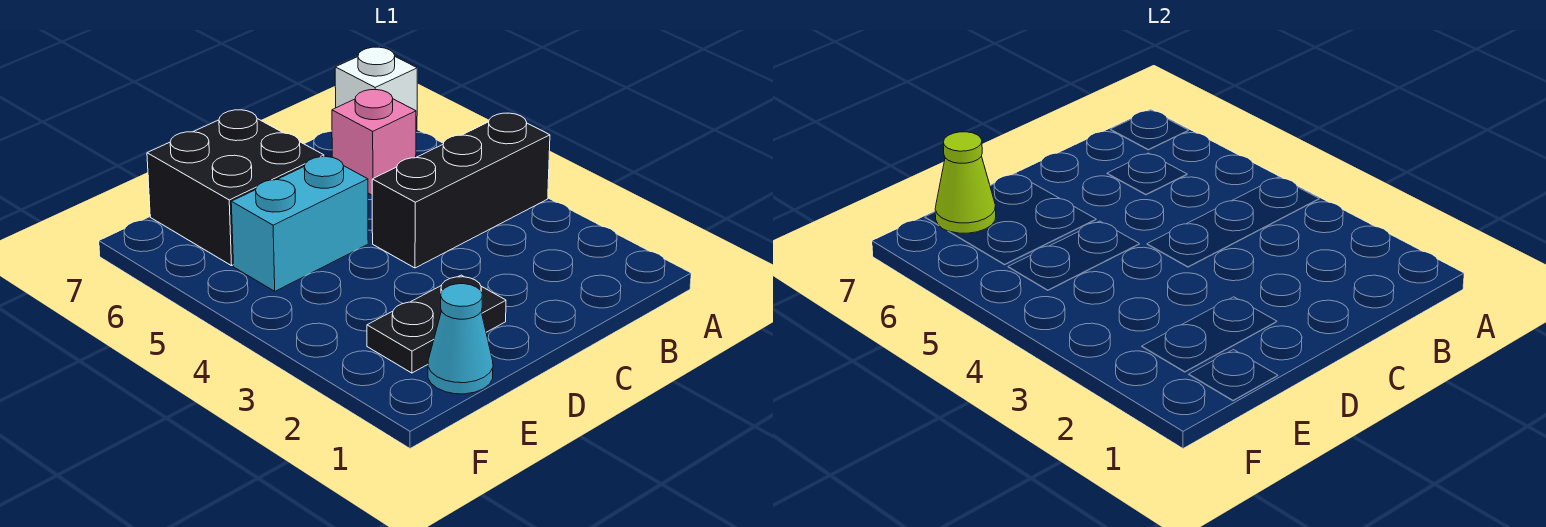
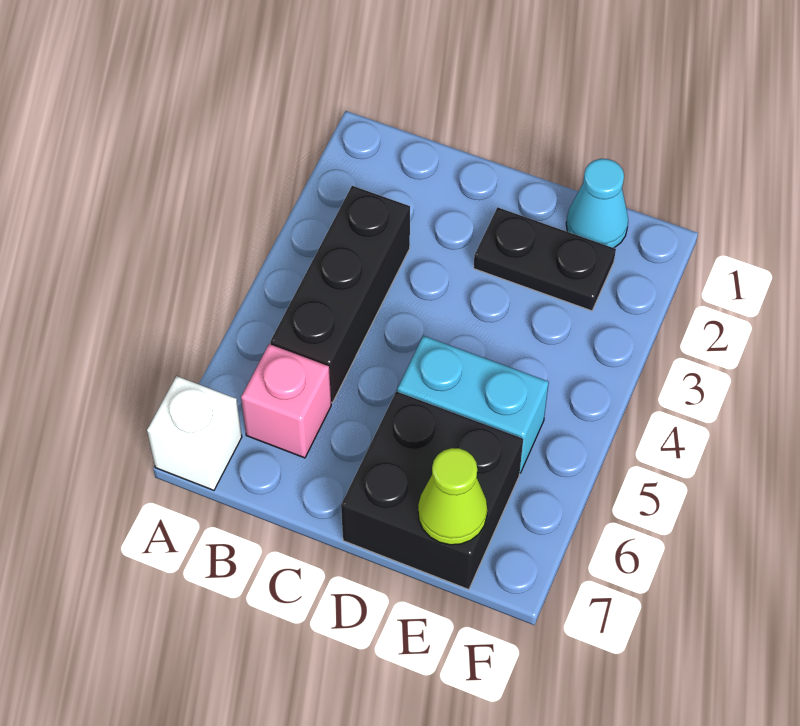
black brick A4:C4 level 1 -> black brick B3:B5 level 1

